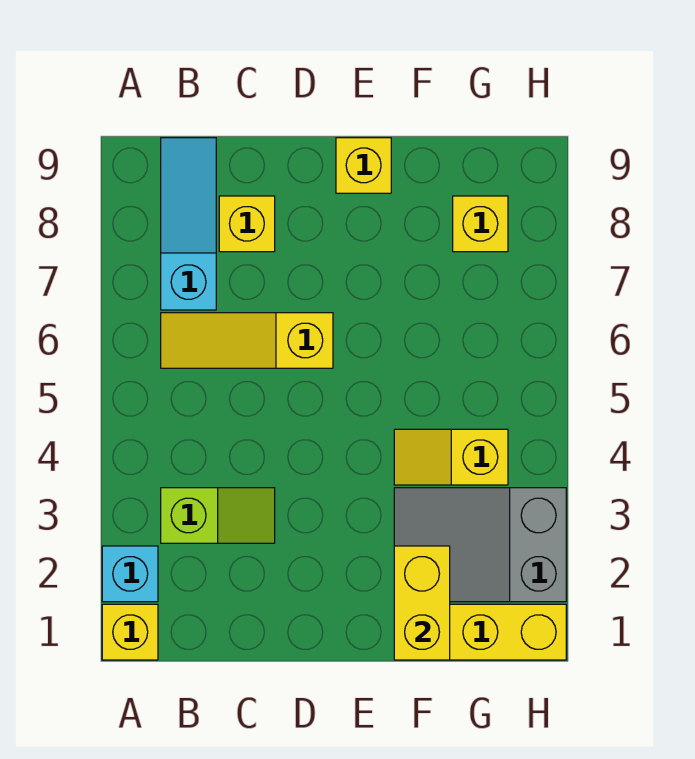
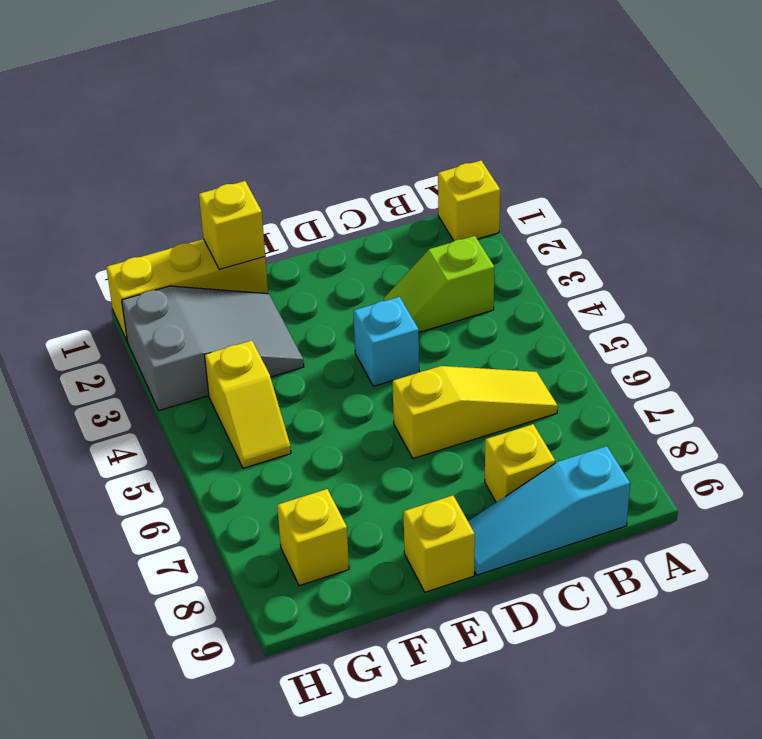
cyan brick A2 level 1 -> cyan brick D4 level 1
cyan slope B7:B9 level 1 top 7 -> cyan slope B9:D9 level 1 top B
yellow brick F1:F2 level 2 -> yellow brick F1 level 2
yellow slope F4:G4 level 1 top G -> yellow slope G4:G5 level 1 top 4

